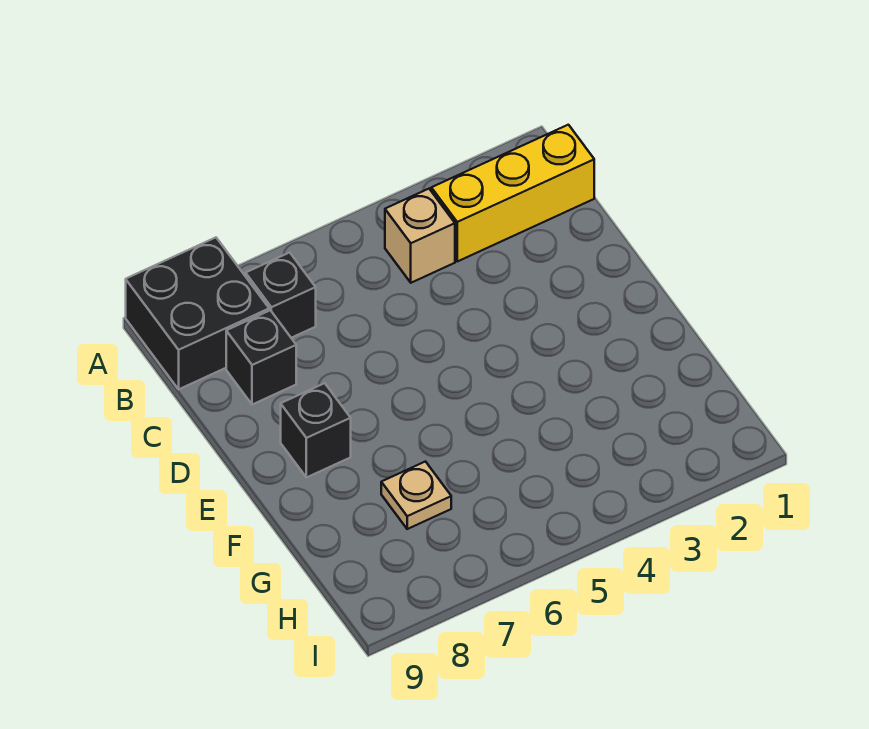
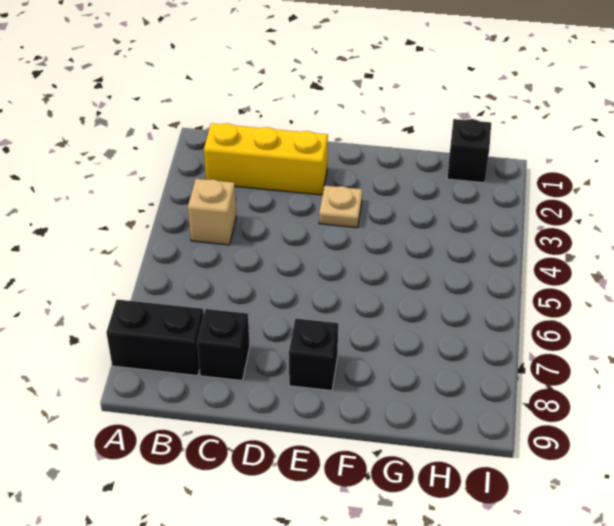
black brick A8:B9 level 1 -> black brick A8:B8 level 1
yellow brick B1:B3 level 1 -> yellow brick B2:D2 level 1
black brick B7 level 1 -> black brick H1 level 1
tan plate G7 level 1 -> tan plate E3 level 1

